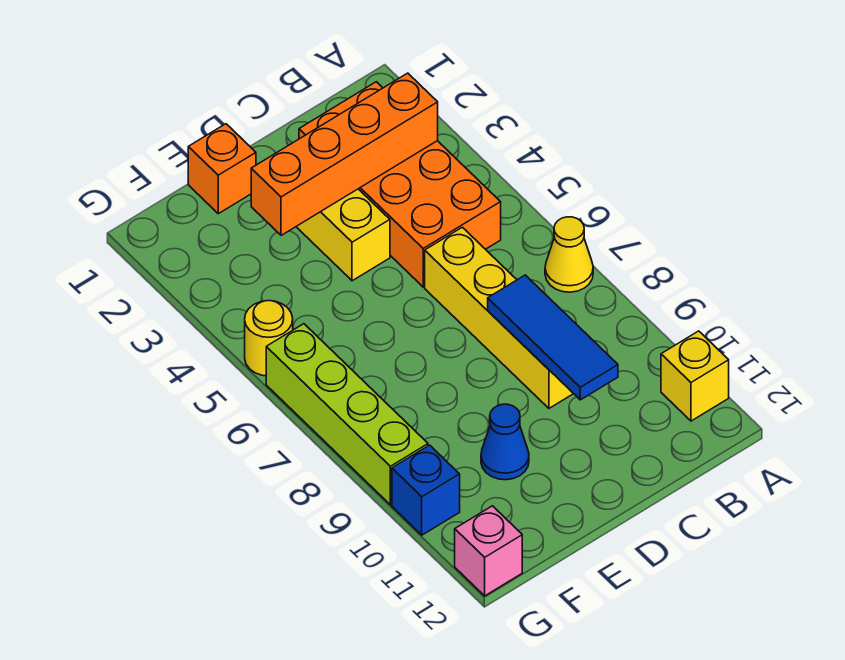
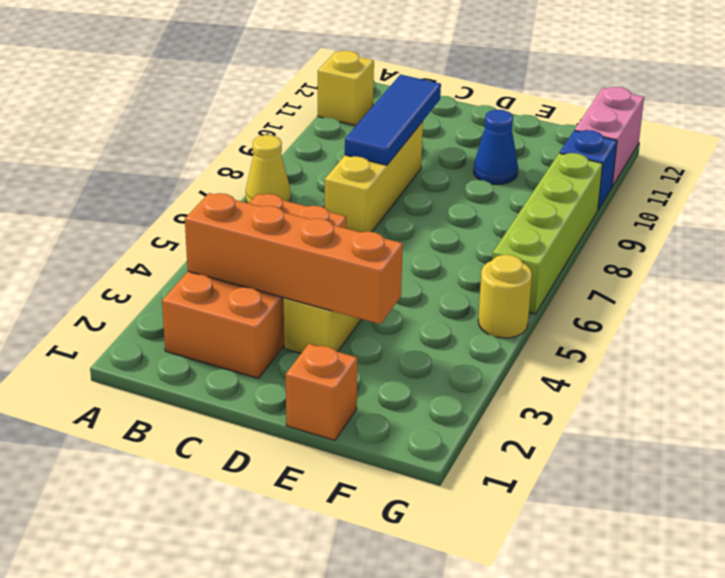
yellow brick C6:C9 level 1 -> yellow brick C7:C9 level 1
pink brick G12 level 1 -> pink brick G11:G12 level 1

